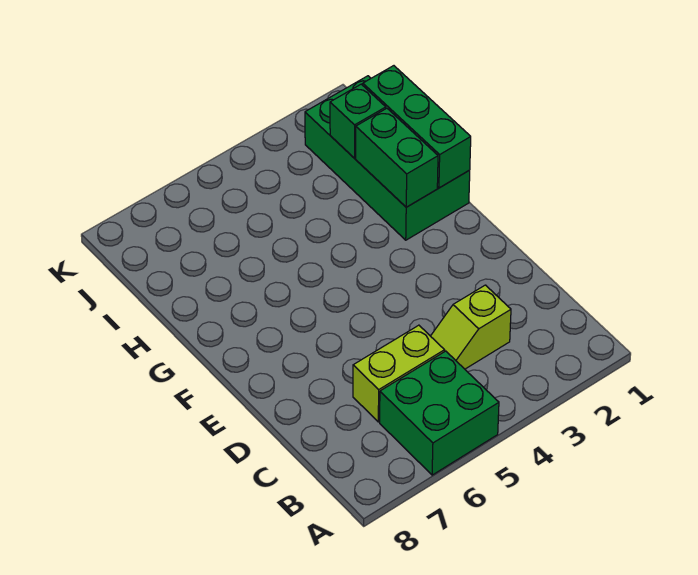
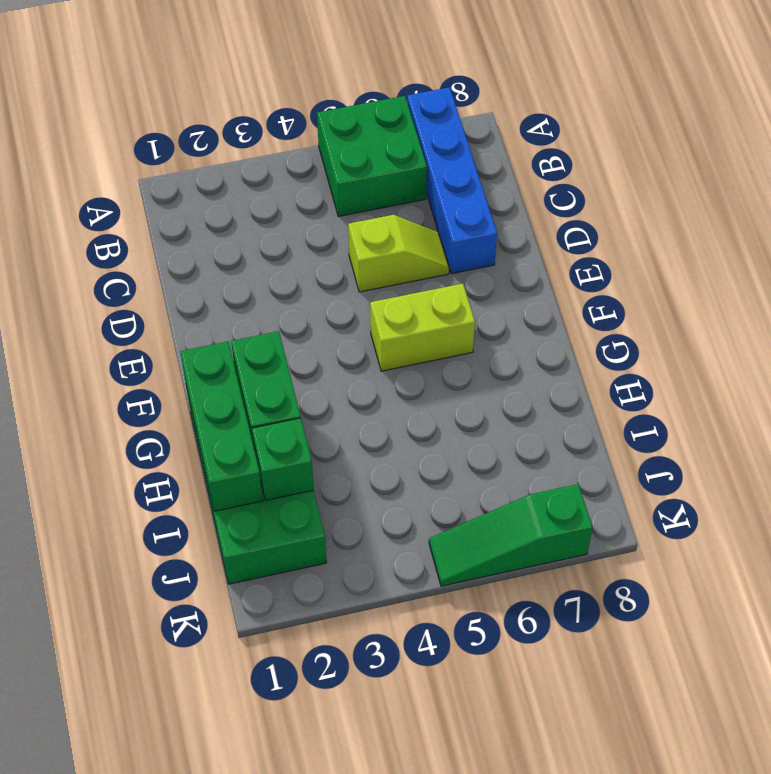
none -> blue brick A7:D7 level 1
lime slope C3:C4 level 1 top 3 -> lime slope D5:D6 level 1 top 5
lime brick C5:C6 level 1 -> lime brick F5:F6 level 1
none -> green slope K5:K7 level 1 top 7

